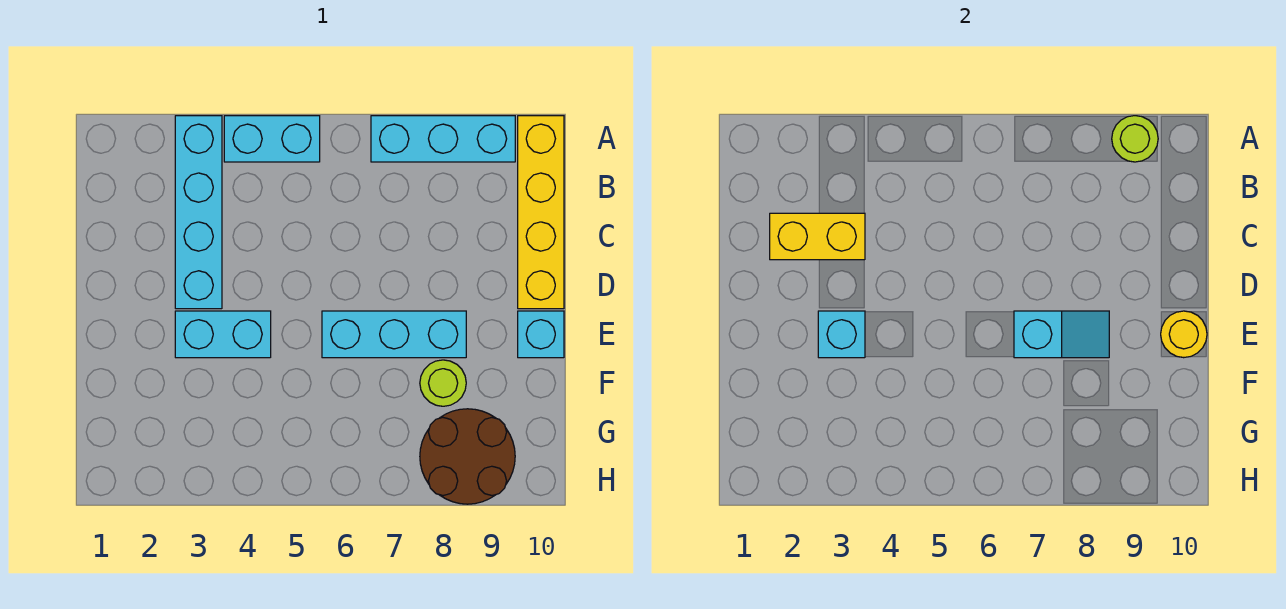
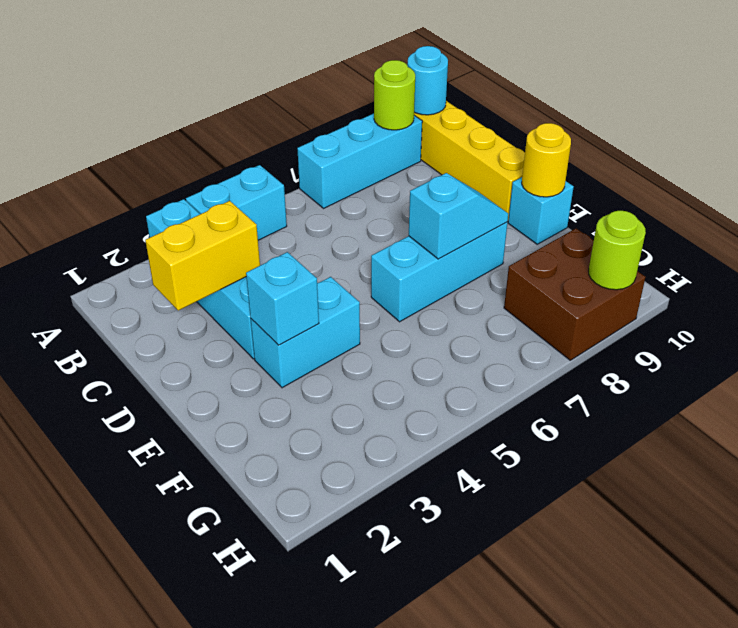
none -> cyan round brick A10 level 2
lime round brick F8 level 1 -> lime round brick H9 level 2
brown round brick G8:H9 level 1 -> brown brick G8:H9 level 1

